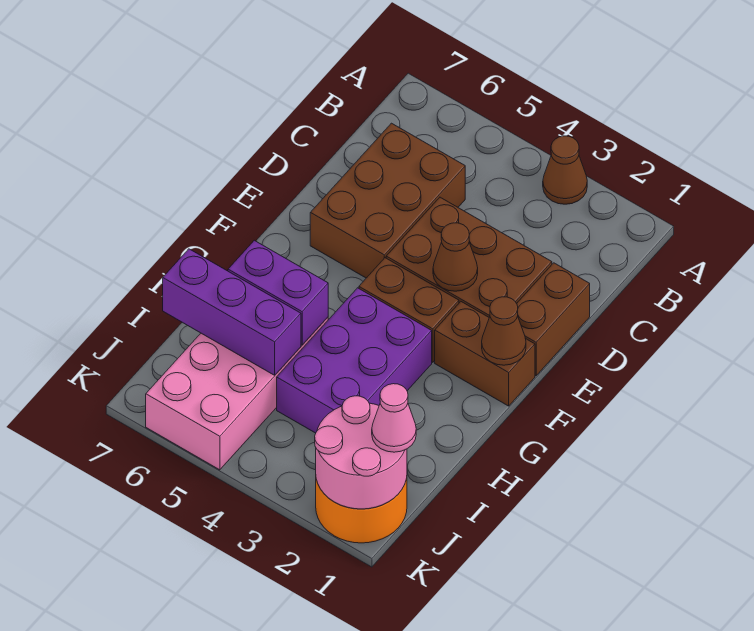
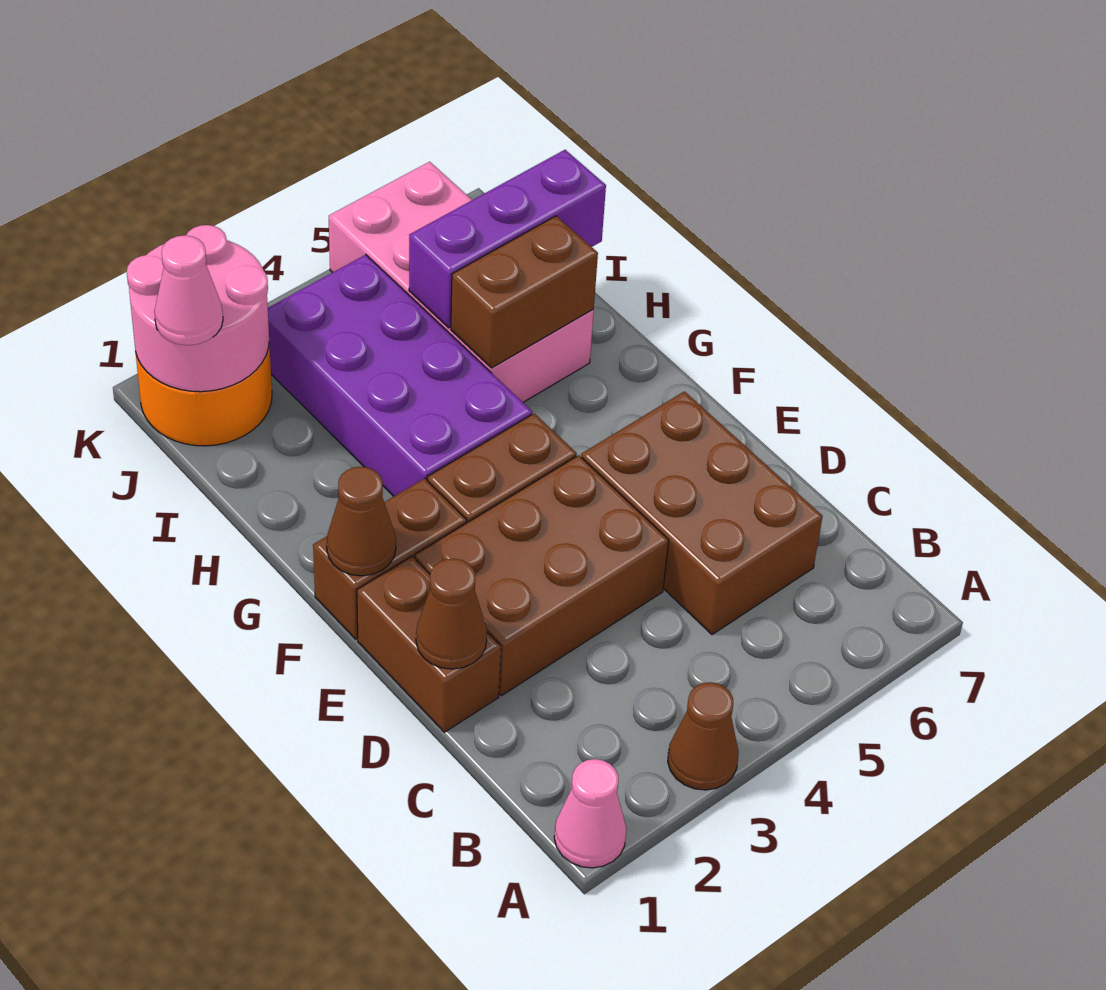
none -> pink cone A1 level 1
brown cone E3 level 2 -> brown cone D1 level 2
purple brick G3:I4 level 1 -> purple brick G3:J4 level 1
purple brick H5:H6 level 2 -> brown brick H5:H6 level 2

